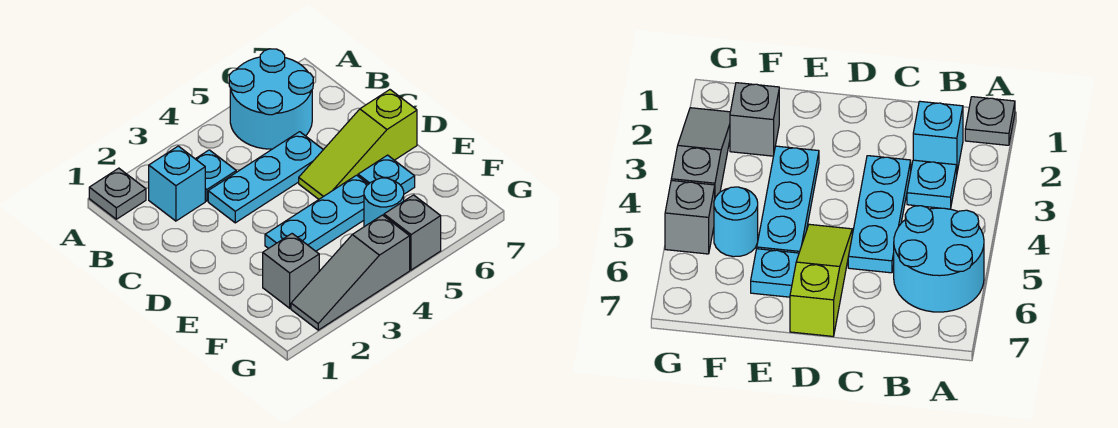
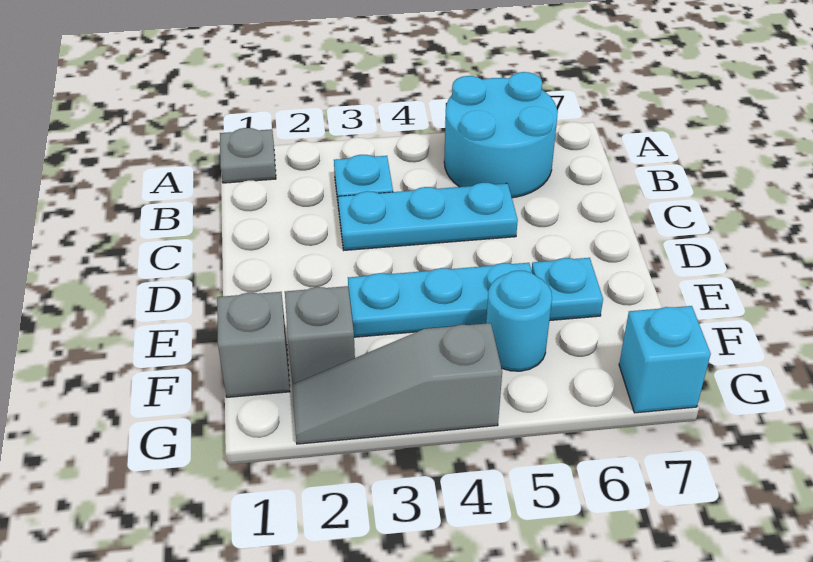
cyan brick B2 level 1 -> cyan brick G7 level 1
lime slope D5:D7 level 1 top 7 -> none
grey brick G5 level 1 -> grey brick F1 level 1

